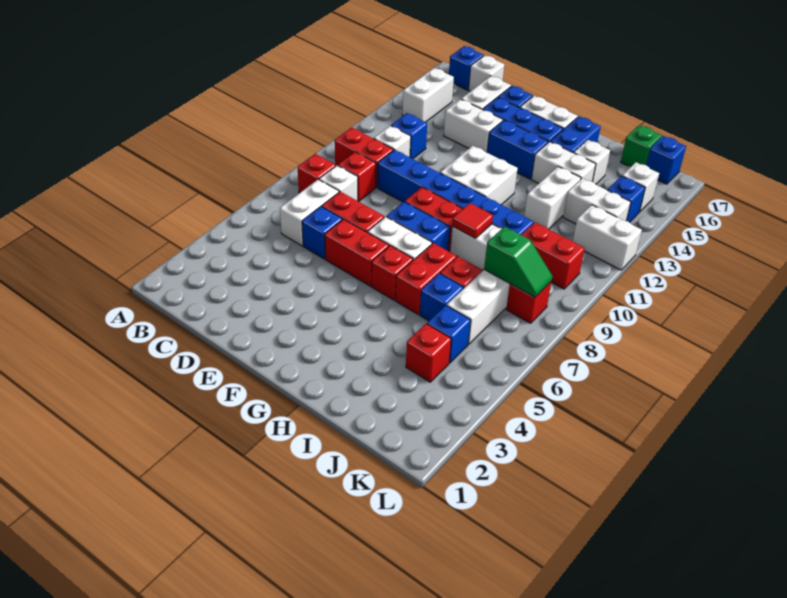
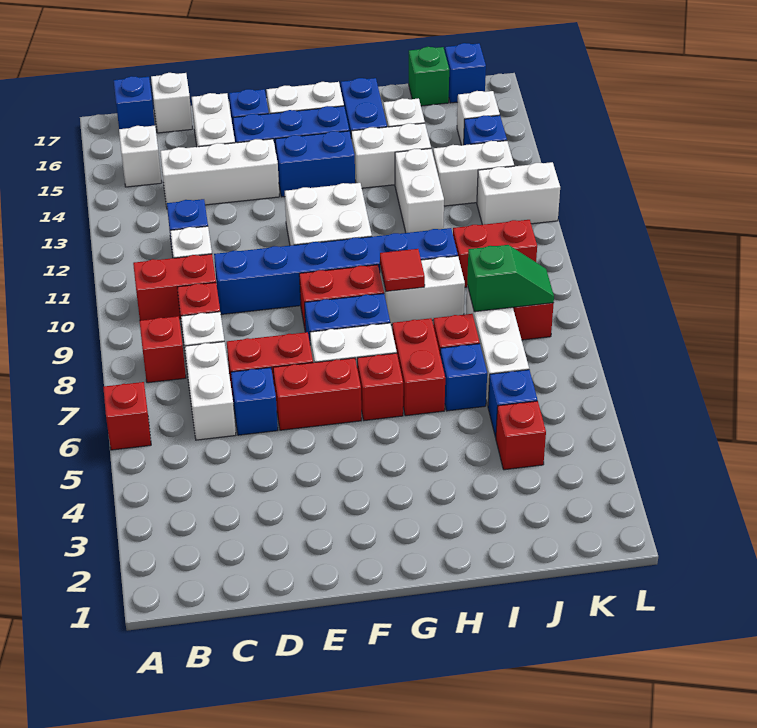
none -> red brick A6 level 1
white brick B14:B15 level 1 -> white brick B15 level 1
white brick D14:E14 level 1 -> white brick C14:E14 level 1

